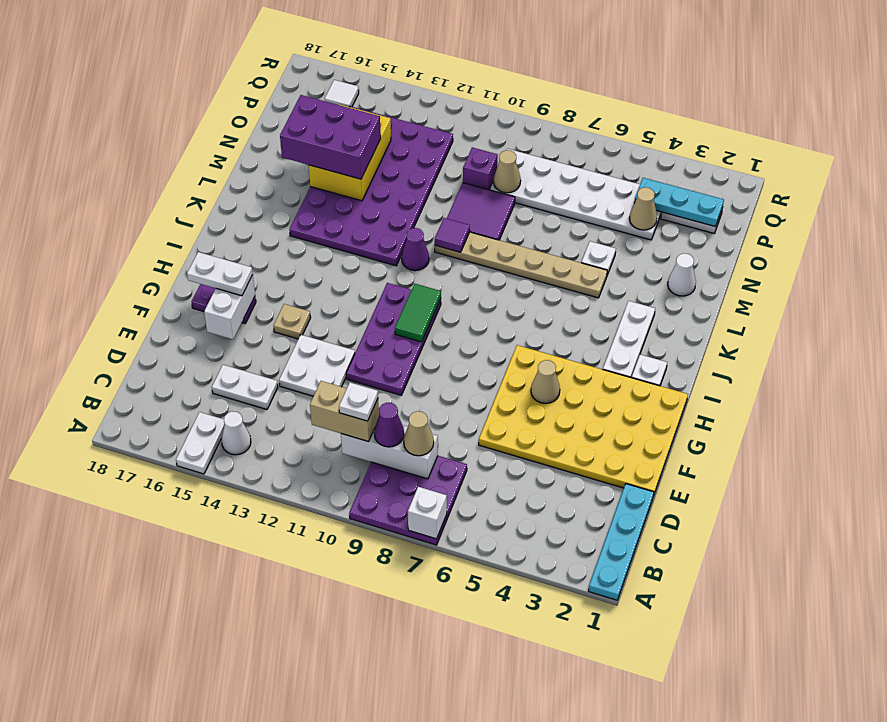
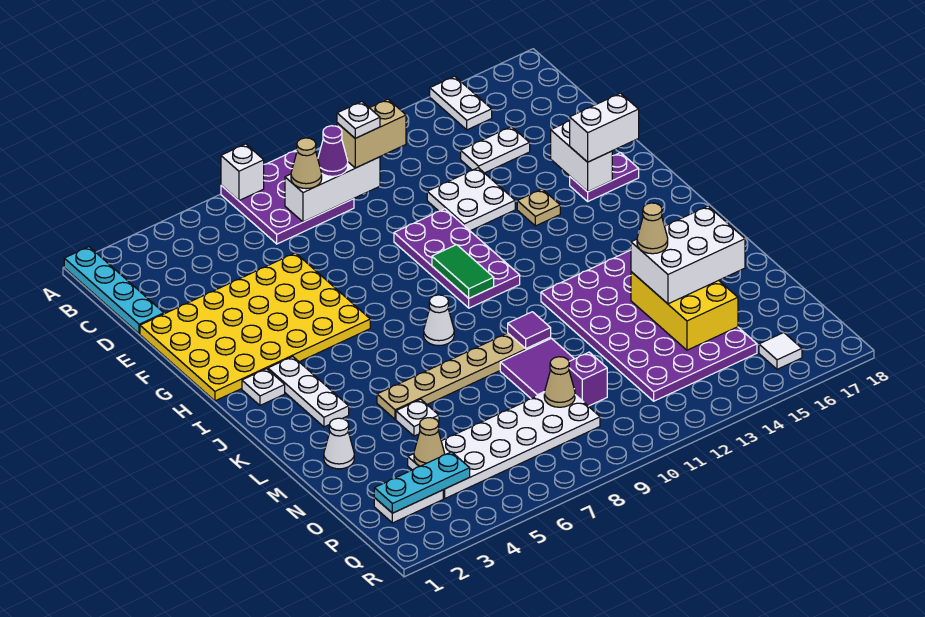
white cone B14 level 1 -> white cone J8 level 1
tan cone G5 level 2 -> tan cone M14 level 4
white plate G16:G17 level 3 -> white brick G16:G17 level 3
purple cone K11 level 1 -> none
purple brick M14:N16 level 3 -> white brick M14:N16 level 3

